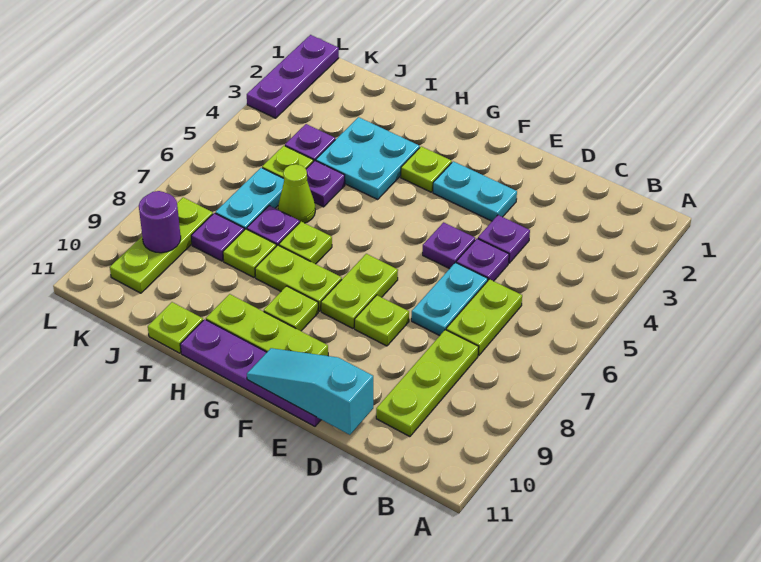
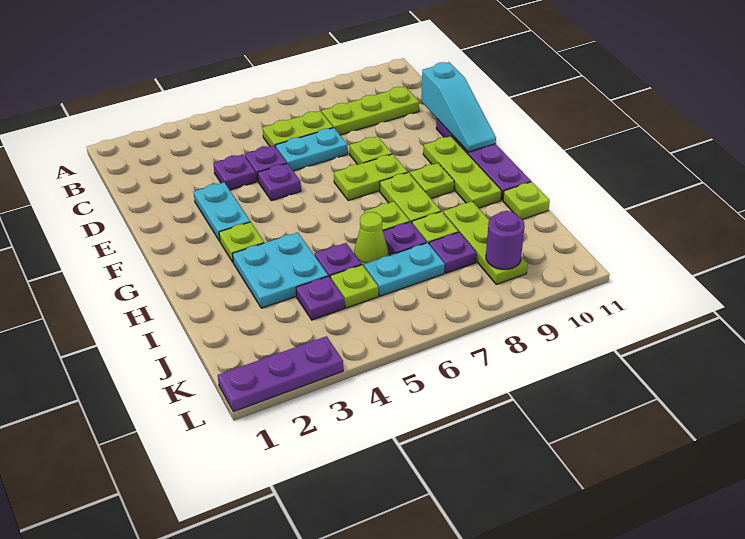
lime plate K8:K10 level 1 -> lime plate I9:K9 level 1

